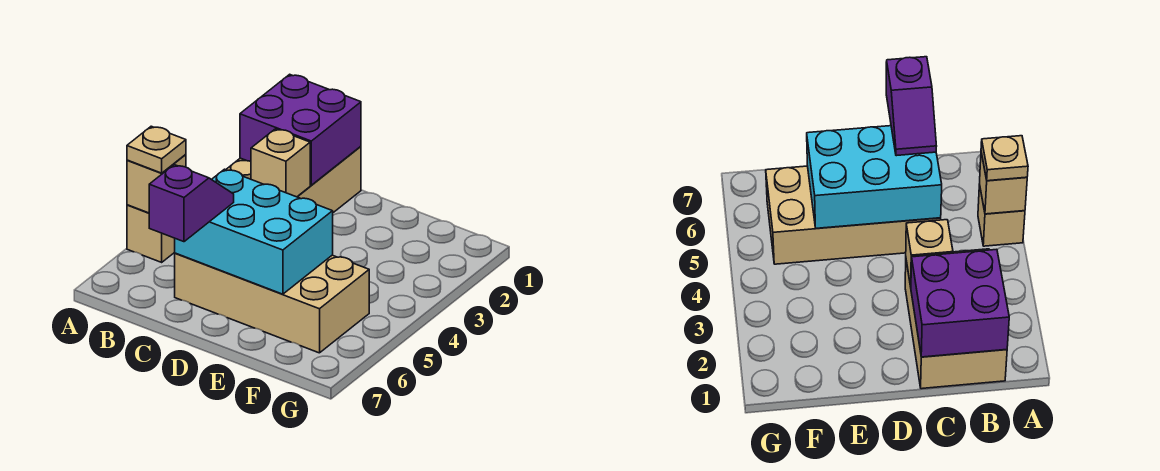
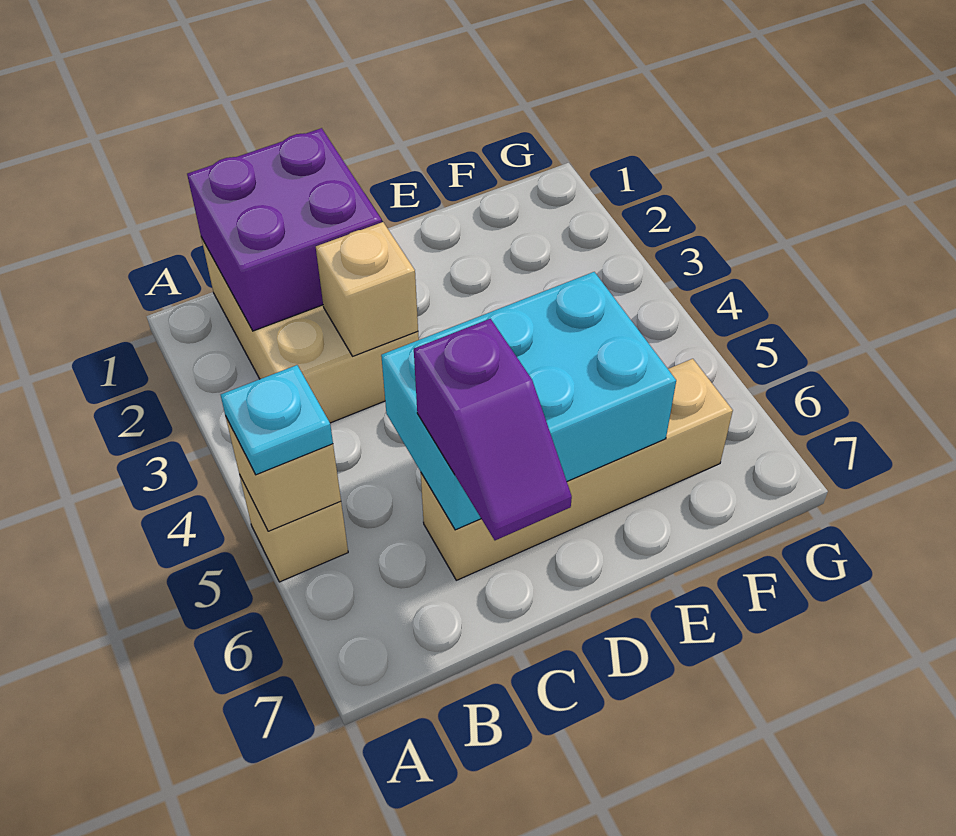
tan plate A5 level 3 -> cyan plate A5 level 3
tan brick C5:F6 level 1 -> tan brick C6:F6 level 1
purple slope C6:C7 level 3 top 7 -> purple slope C6:C7 level 3 top 6

